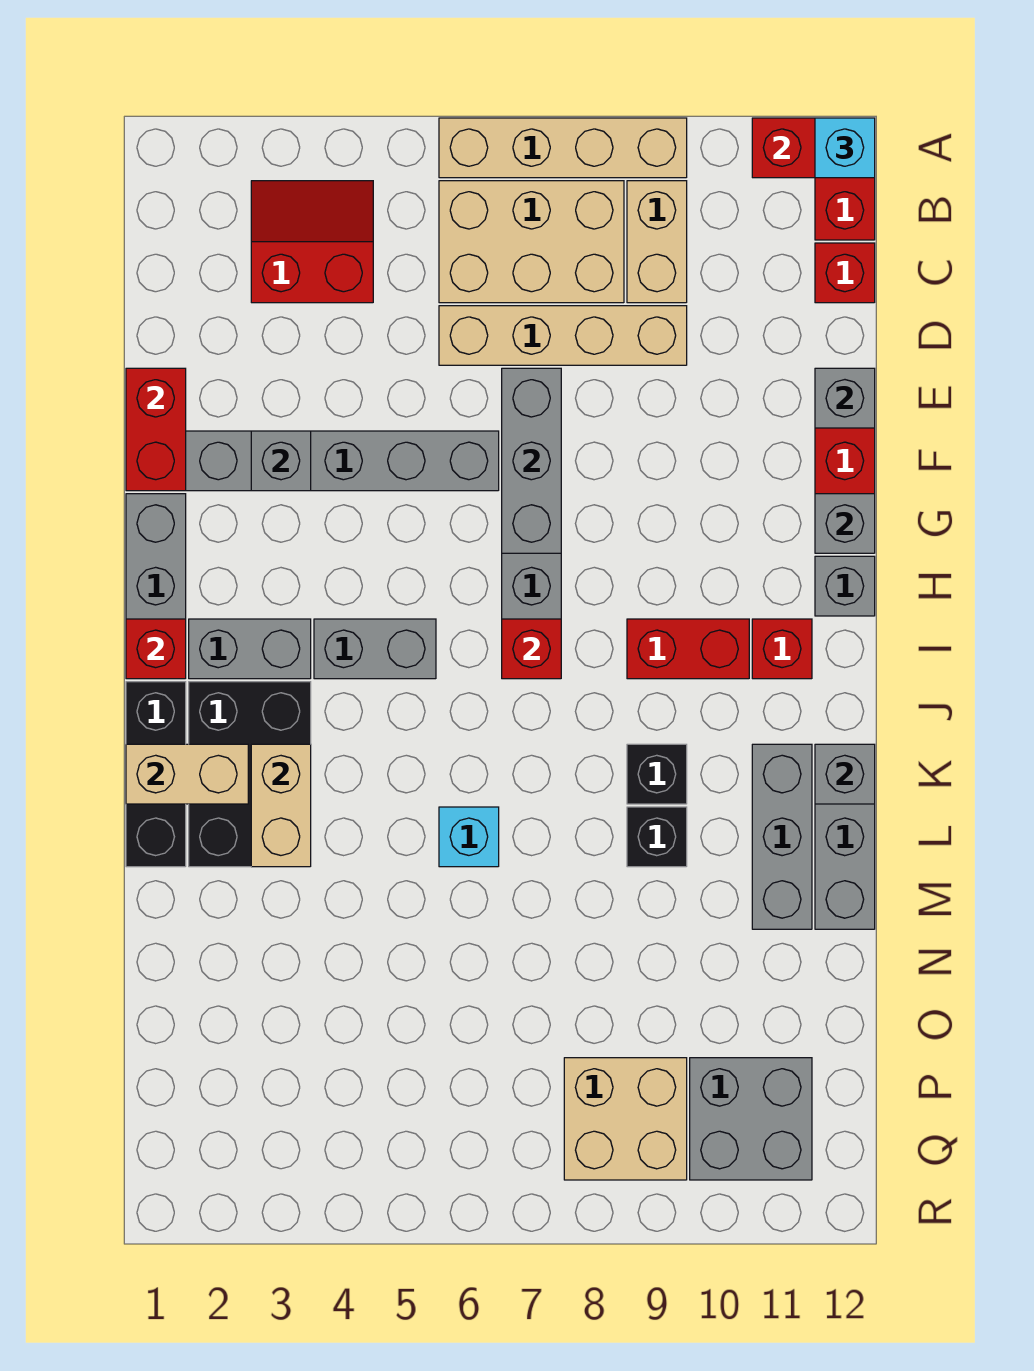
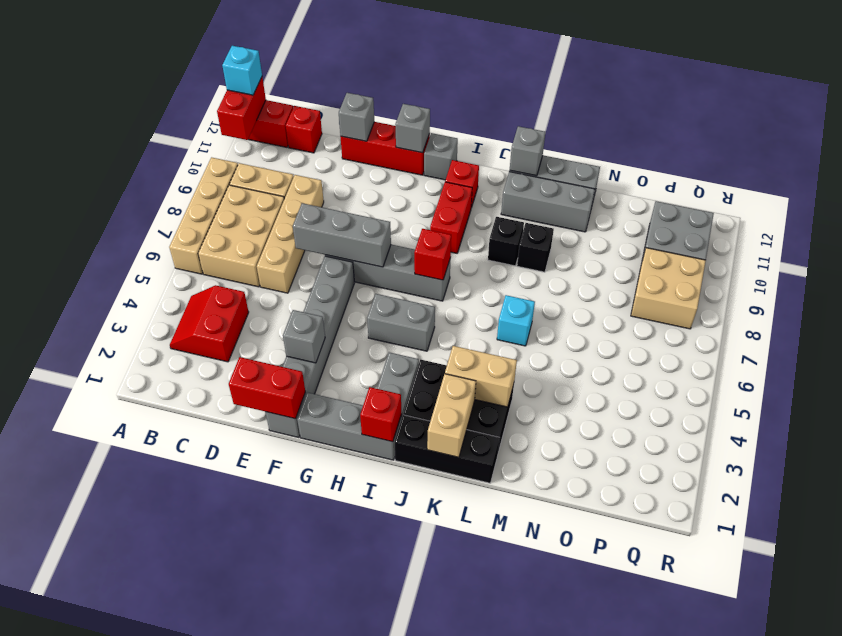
grey brick I4:I5 level 1 -> grey brick H5:I5 level 1

